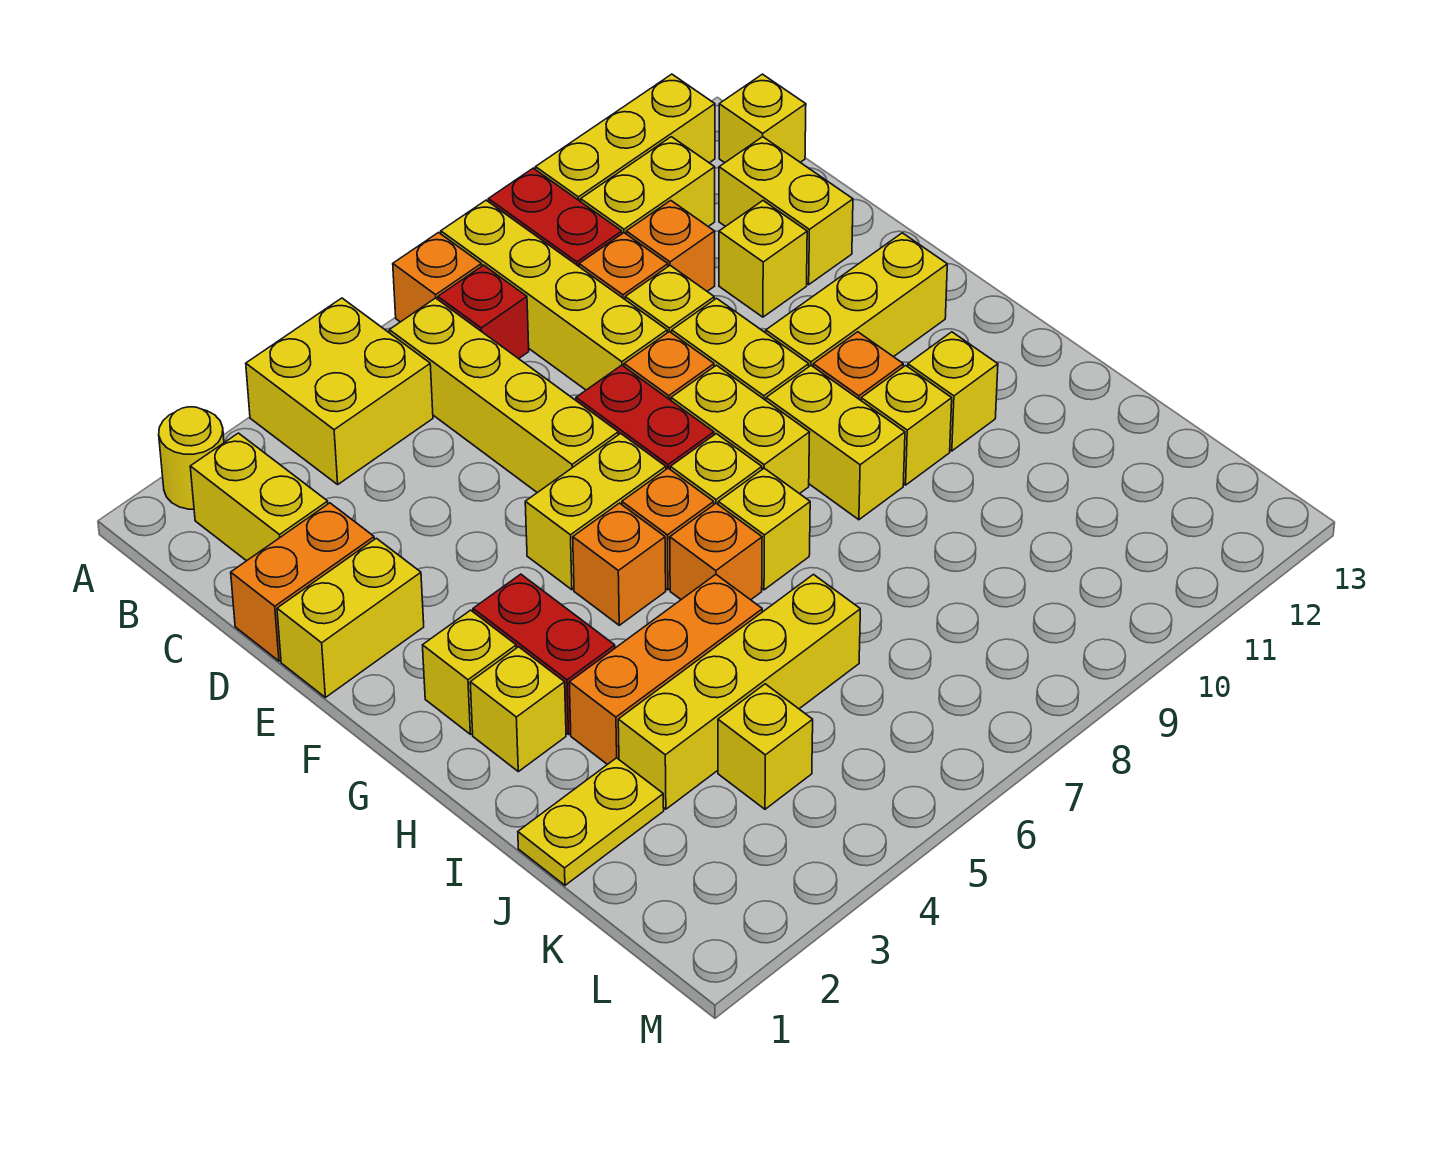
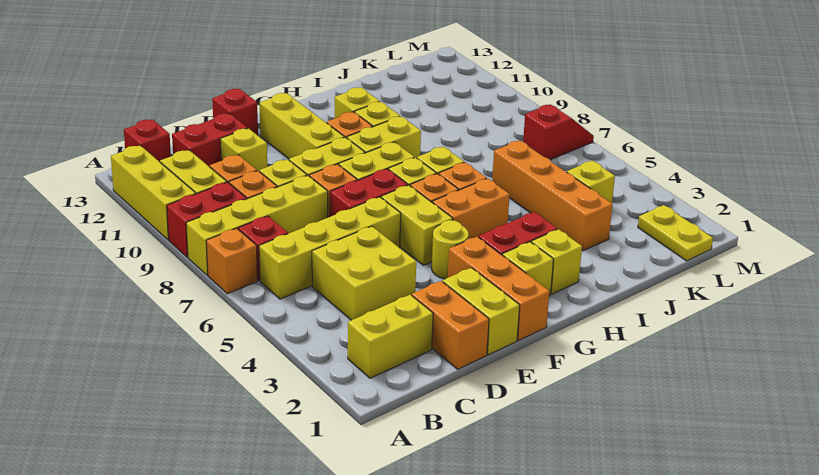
yellow round brick A2 level 1 -> yellow round brick F4 level 1
yellow brick A4:B5 level 1 -> yellow brick C4:D5 level 1
yellow brick B13 level 1 -> red brick B13 level 1
yellow brick C12:D12 level 1 -> red brick C12:D12 level 1
none -> red brick E13 level 1
orange brick G5 level 1 -> orange brick G5:H5 level 1
orange brick I3:I5 level 1 -> orange brick F1:F3 level 1
yellow plate J1:J2 level 1 -> yellow plate L1:L2 level 1
yellow brick J3:J6 level 1 -> orange brick J3:J6 level 1
none -> red slope L7:M7 level 1 top L

